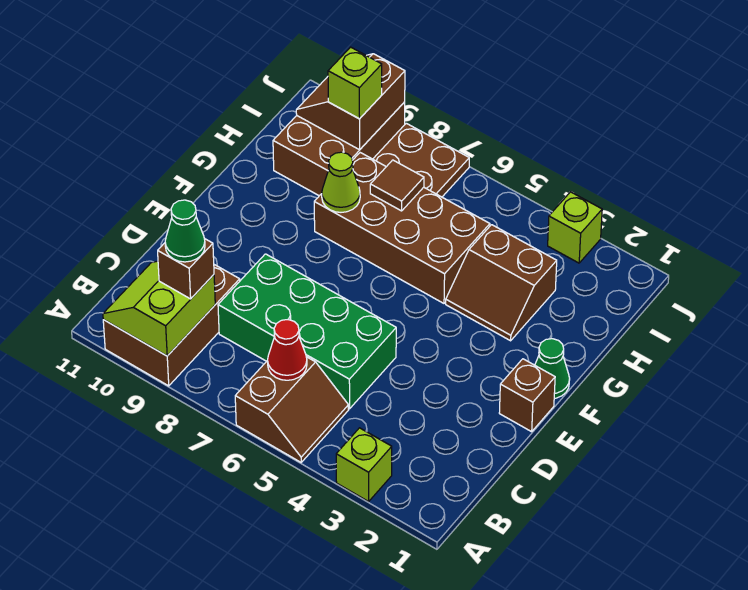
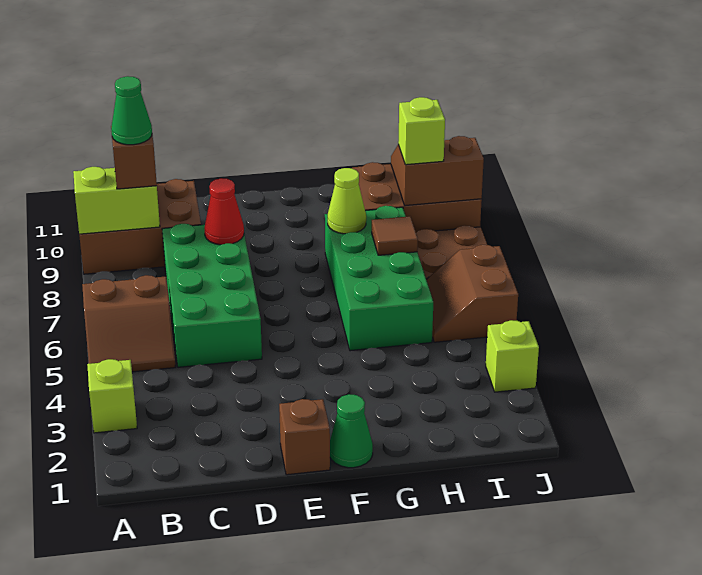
red cone B6 level 2 -> red cone D8 level 2
brown slope G3:H4 level 1 top H -> brown slope I5:J6 level 1 top J
brown brick G5:H8 level 1 -> green brick G5:H8 level 1

